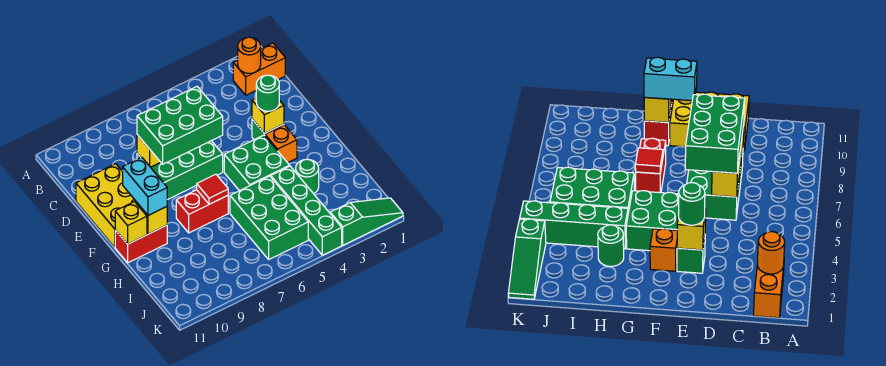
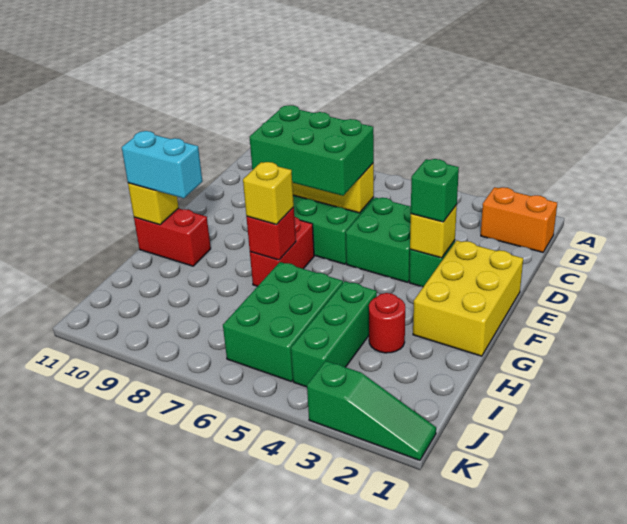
orange round brick B2 level 2 -> none
yellow brick D10:F11 level 1 -> yellow brick E1:G2 level 1
green round brick E3 level 3 -> green brick E3 level 3
orange brick F3 level 1 -> none
green brick F4:G5 level 1 -> green brick D4:E5 level 1
cyan brick F10:G10 level 3 -> cyan brick G10:G11 level 3
red brick G7:G8 level 1 -> red brick F7:G7 level 1
red tile G7 level 2 -> red brick G7 level 2
yellow brick G10 level 2 -> yellow brick G7 level 3
green round brick H3 level 1 -> red round brick H3 level 1
green brick H4:K4 level 1 -> green brick H4:J4 level 1

